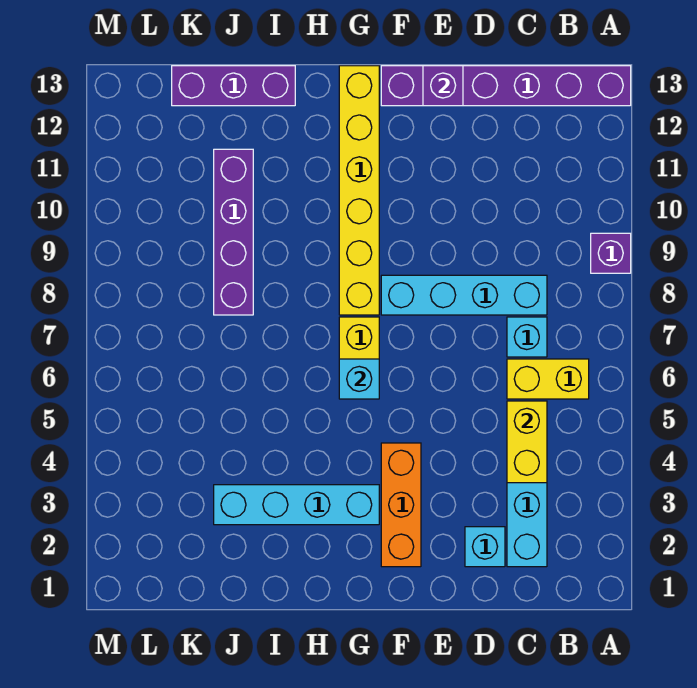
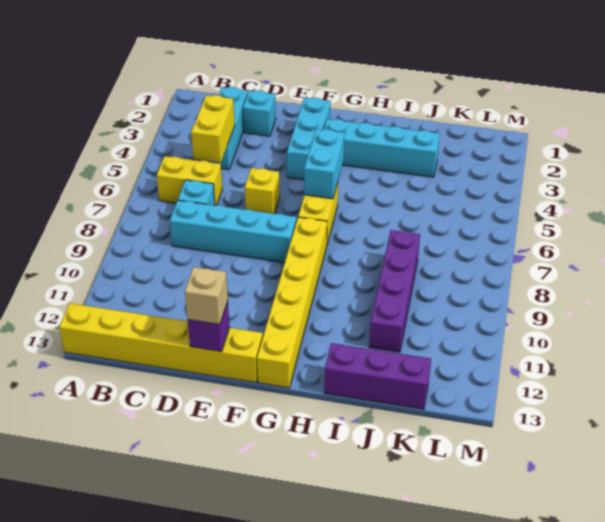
purple brick A9 level 1 -> none
purple brick A13:F13 level 1 -> yellow brick A13:F13 level 1
none -> yellow brick E6 level 1
none -> tan brick E13 level 3
orange brick F2:F4 level 1 -> cyan brick F2:F4 level 1
cyan brick G6 level 2 -> cyan brick G5:G6 level 2

